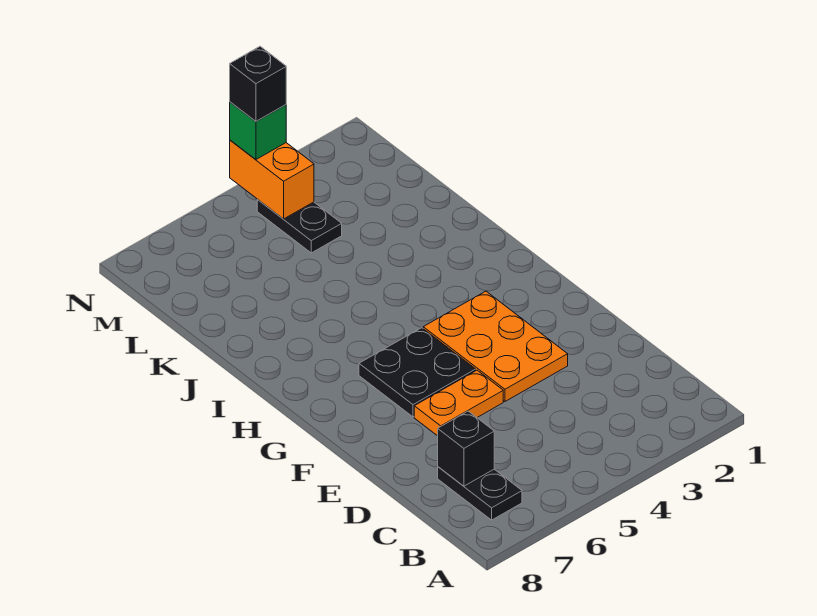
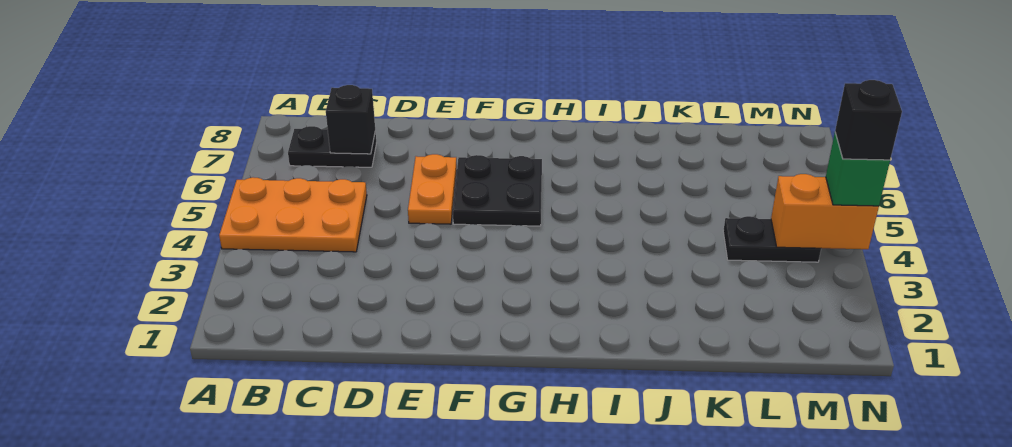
orange plate E3:G4 level 1 -> orange plate A4:C5 level 1

